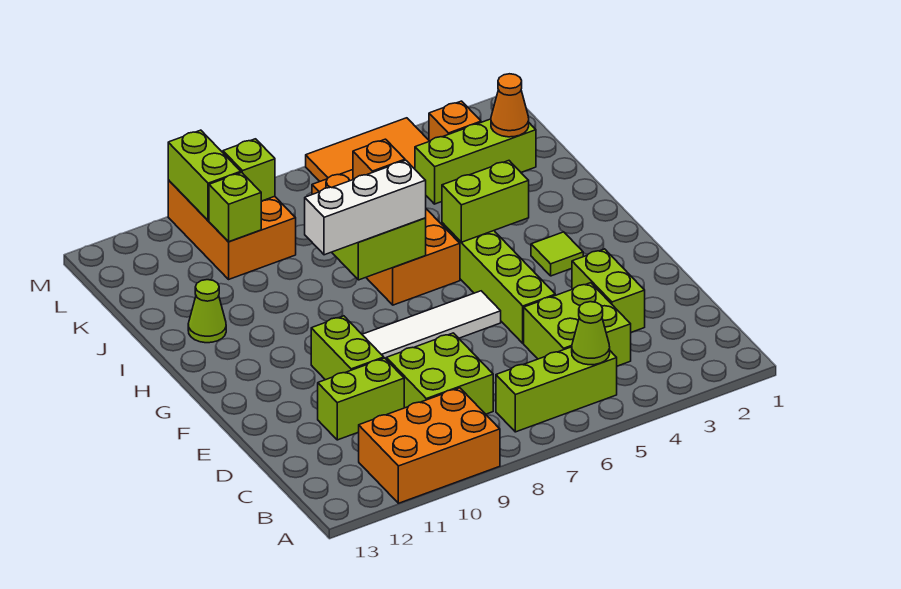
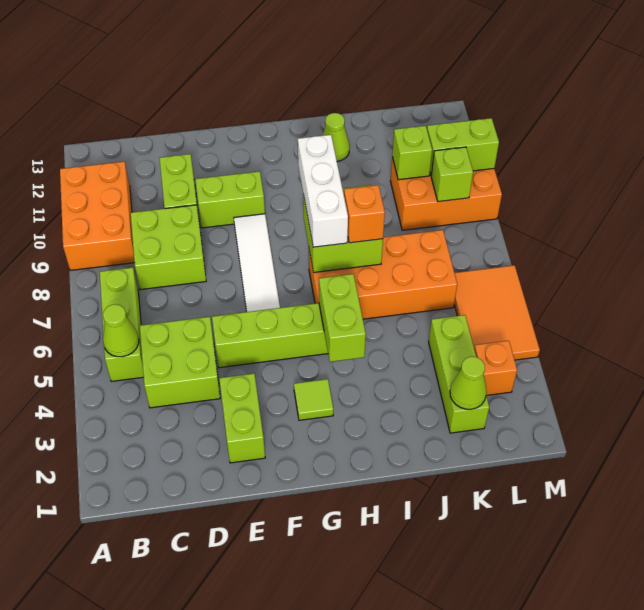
lime brick D3:E3 level 1 -> lime brick E2:E3 level 1
orange cone K2 level 2 -> lime cone K2 level 2

